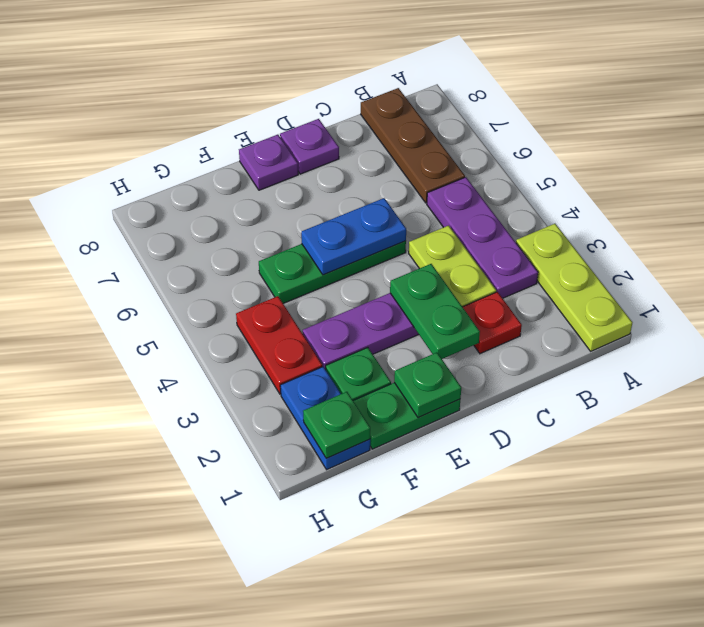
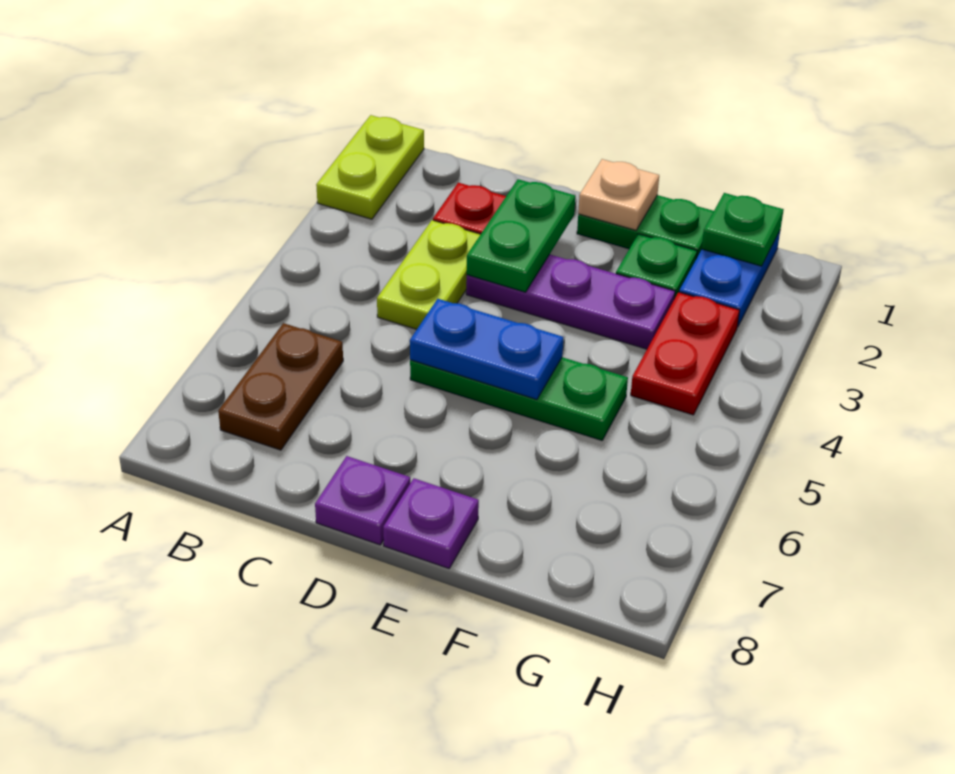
lime plate A1:A3 level 1 -> lime plate A1:A2 level 1
purple plate B3:B5 level 1 -> none
brown plate B6:B8 level 1 -> brown plate B6:B7 level 1
green plate E1 level 2 -> tan plate E1 level 2

